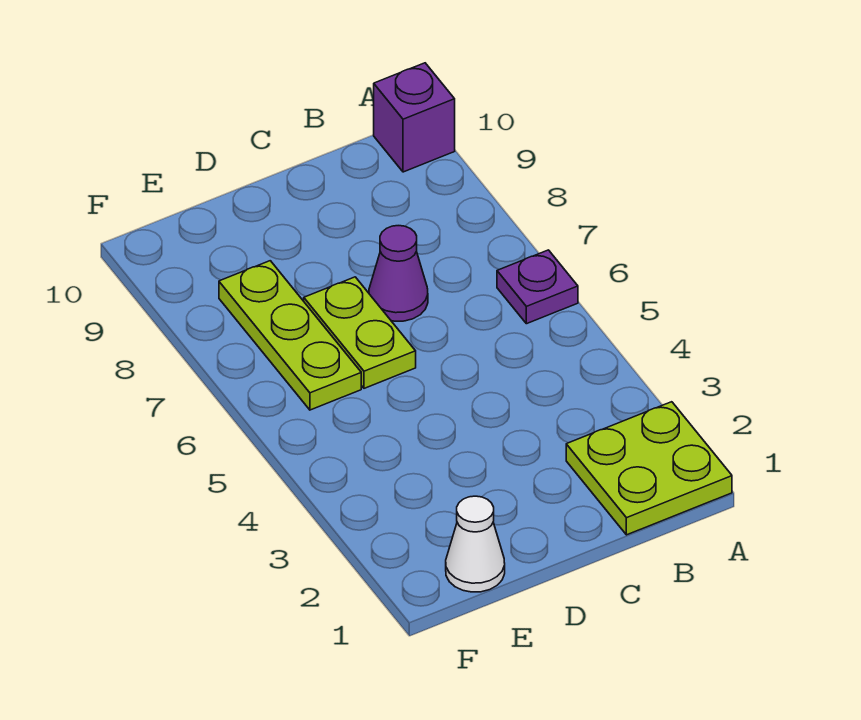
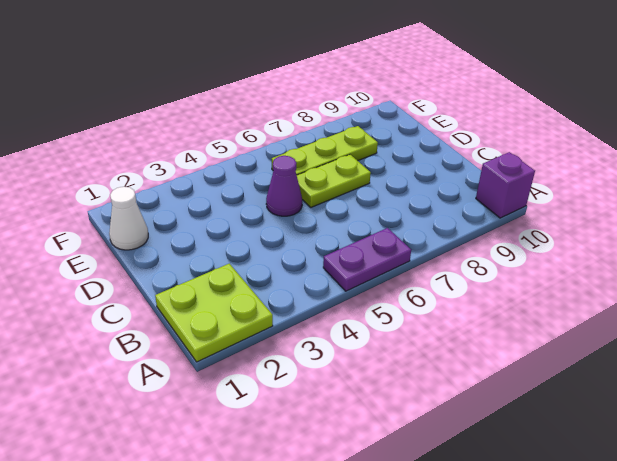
purple plate A6 level 1 -> purple plate A5:A6 level 1
purple cone C7 level 1 -> purple cone D5 level 1

